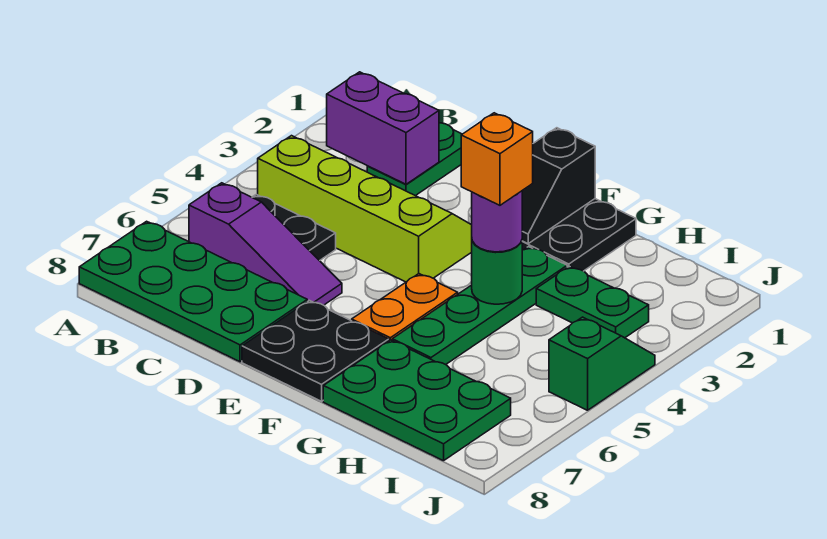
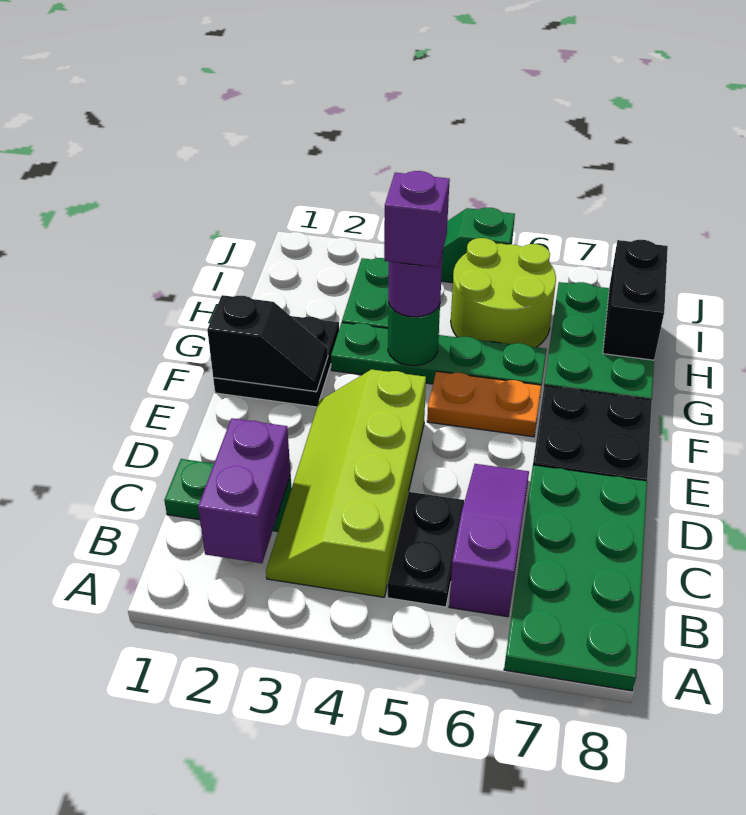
orange brick G4 level 4 -> purple brick G4 level 4
none -> lime round brick H5:I6 level 1
none -> black brick H8:I8 level 2

